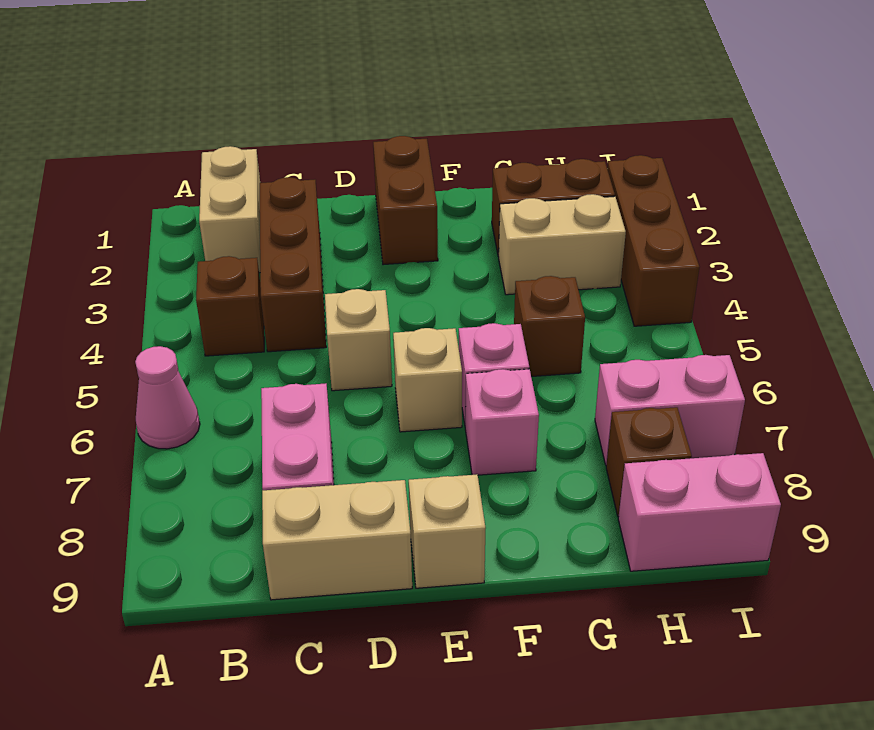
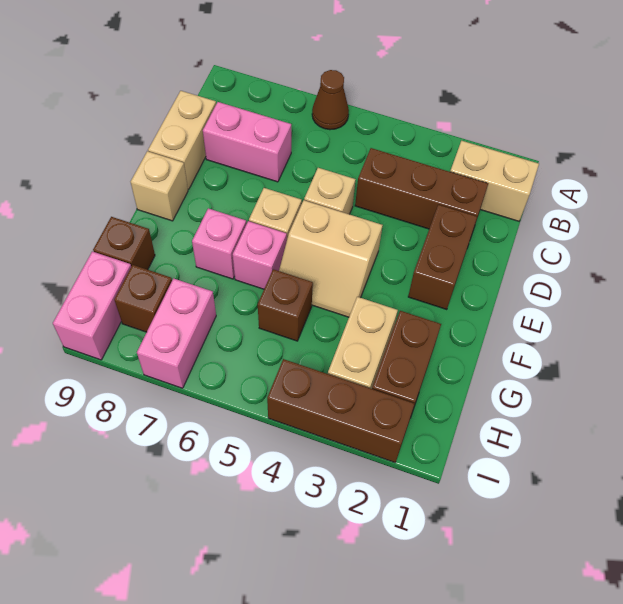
pink cone A6 level 1 -> brown cone A6 level 1
brown brick B4 level 1 -> brown brick G9 level 1
brown brick E1:E2 level 1 -> brown brick D2:E2 level 1
none -> tan slope E4:F5 level 1 top E

